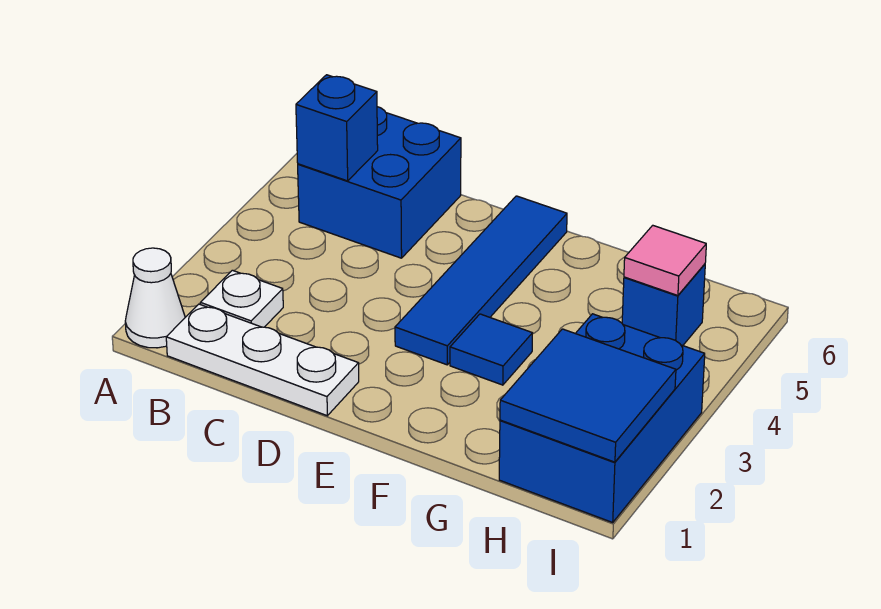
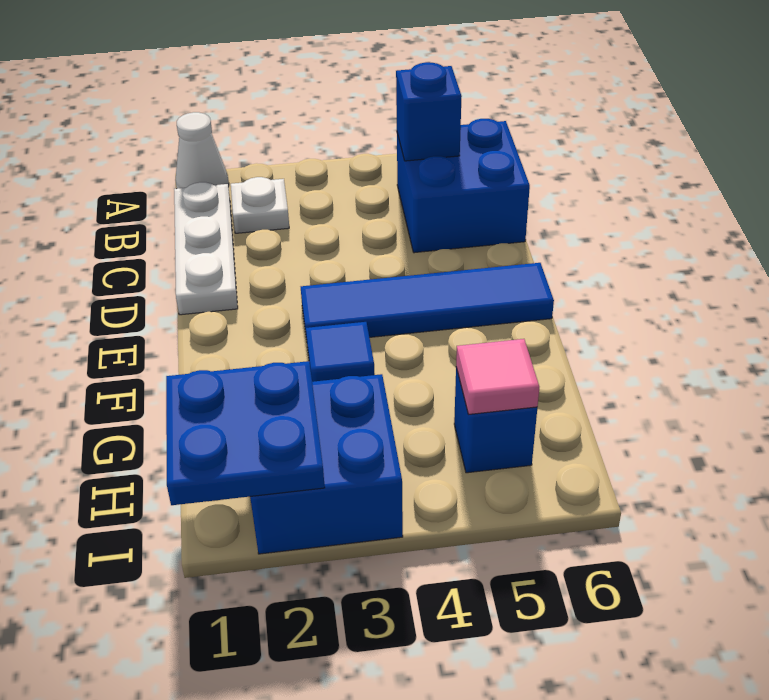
blue brick H1:I3 level 1 -> blue brick H2:I3 level 1
blue tile H1:I2 level 2 -> blue plate H1:I2 level 2

